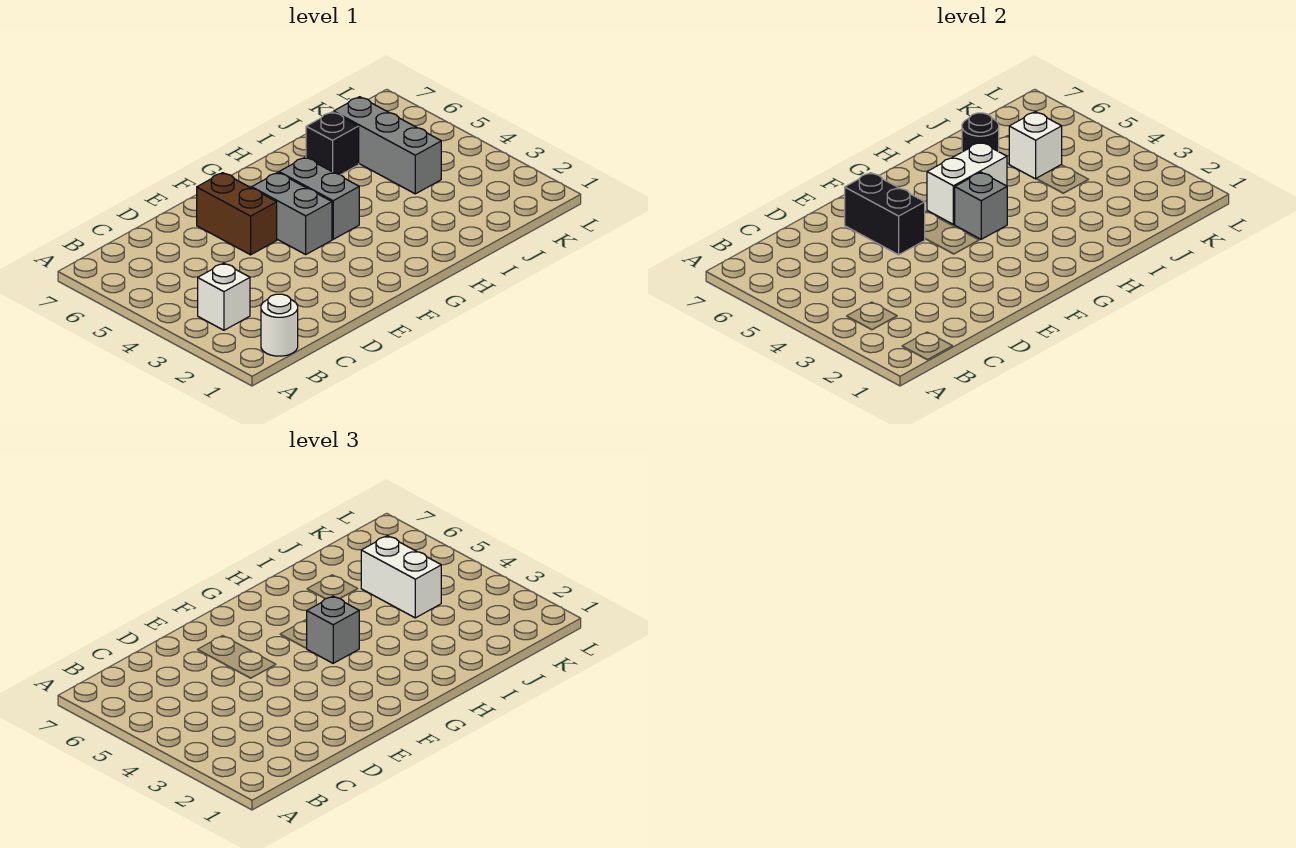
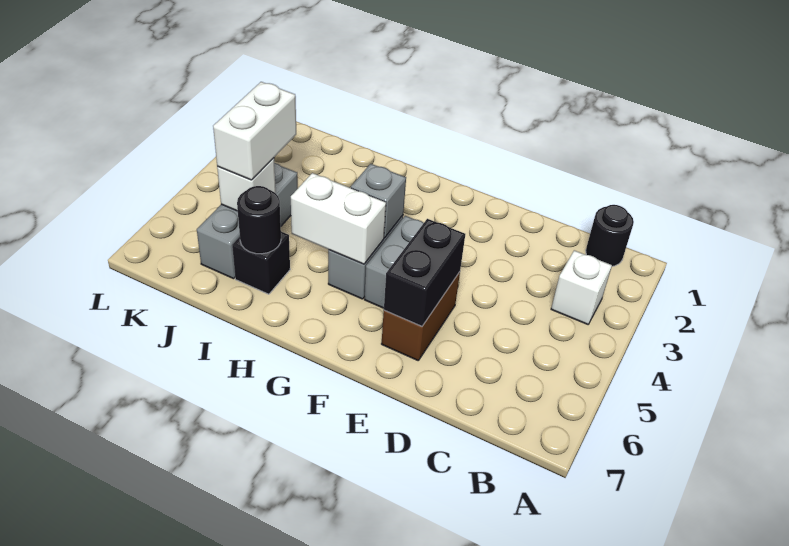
white round brick B1 level 1 -> black round brick B1 level 1
grey brick G4 level 3 -> none

